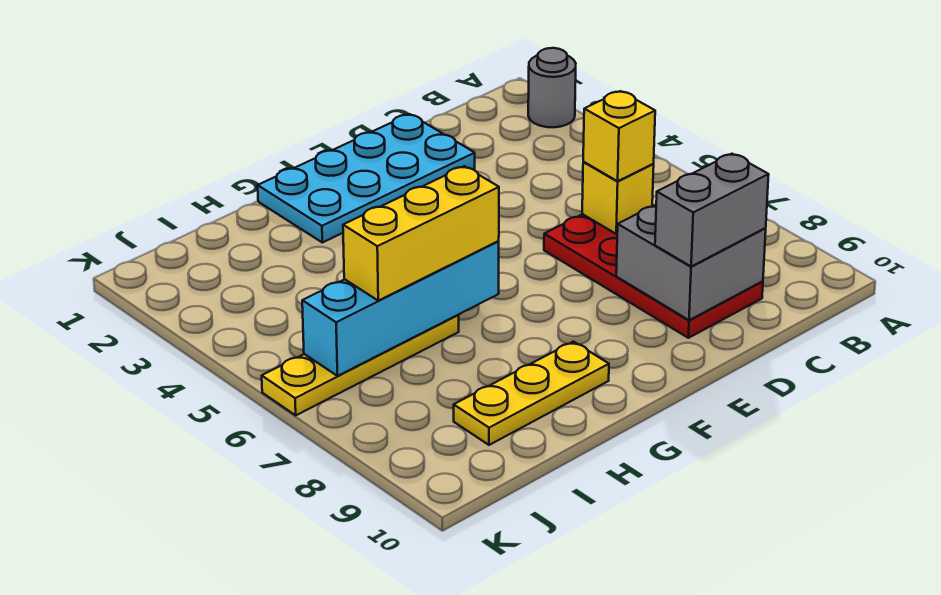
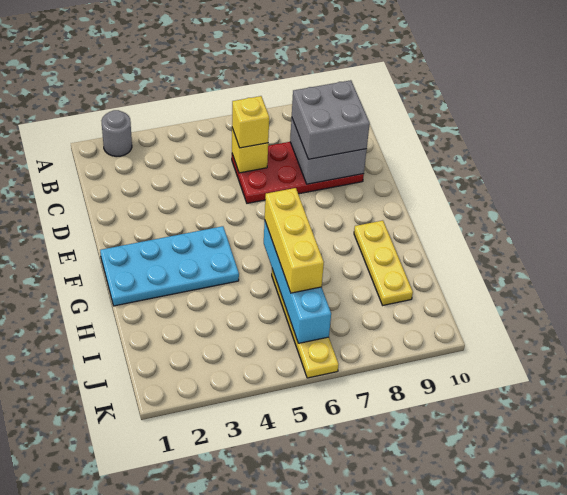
grey brick C9:D9 level 3 -> grey brick C8:D9 level 3
cyan plate D1:G2 level 1 -> cyan plate F1:G4 level 1

